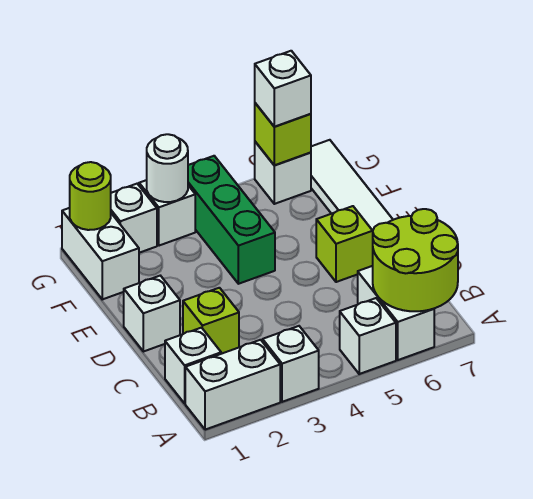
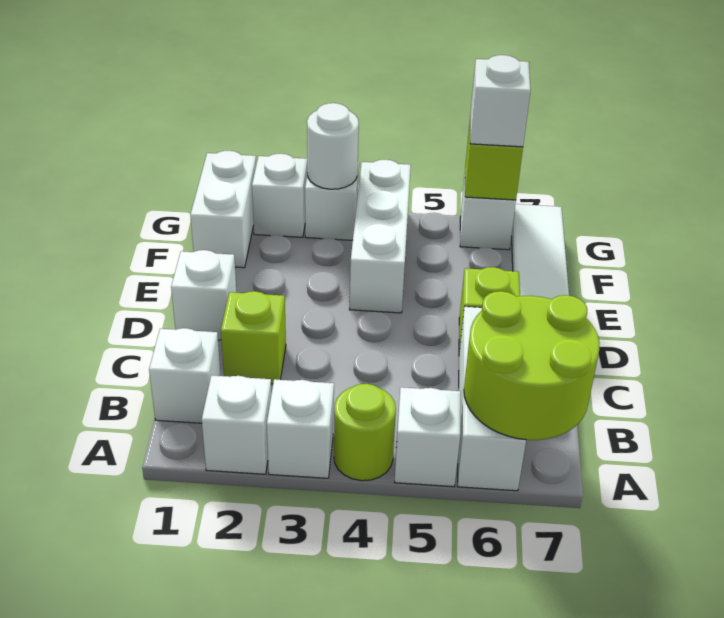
white brick A1:A2 level 1 -> white brick A2 level 1
white brick A6:B6 level 1 -> white brick A6:C6 level 1
green brick E4:G4 level 1 -> white brick E4:G4 level 1
lime round brick G1 level 2 -> lime round brick A4 level 1

